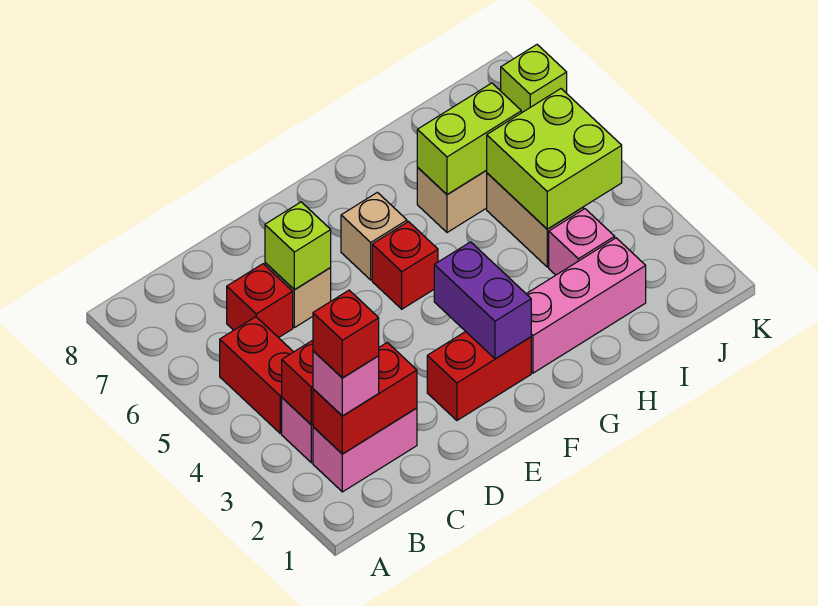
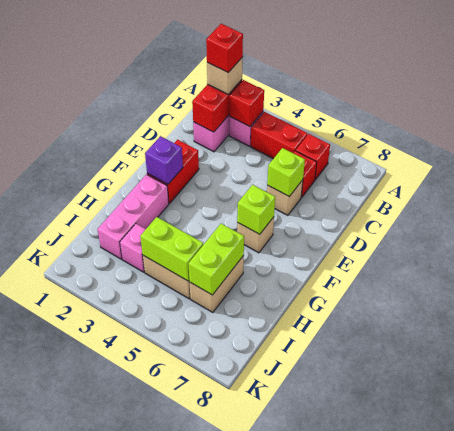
pink brick B2 level 3 -> tan brick B2 level 3
purple brick F2:F3 level 2 -> purple brick F2 level 2
red brick F5 level 1 -> red brick B6 level 1
lime brick I4:J5 level 2 -> lime brick I4:I5 level 2
lime brick K7 level 1 -> lime brick F6 level 2

